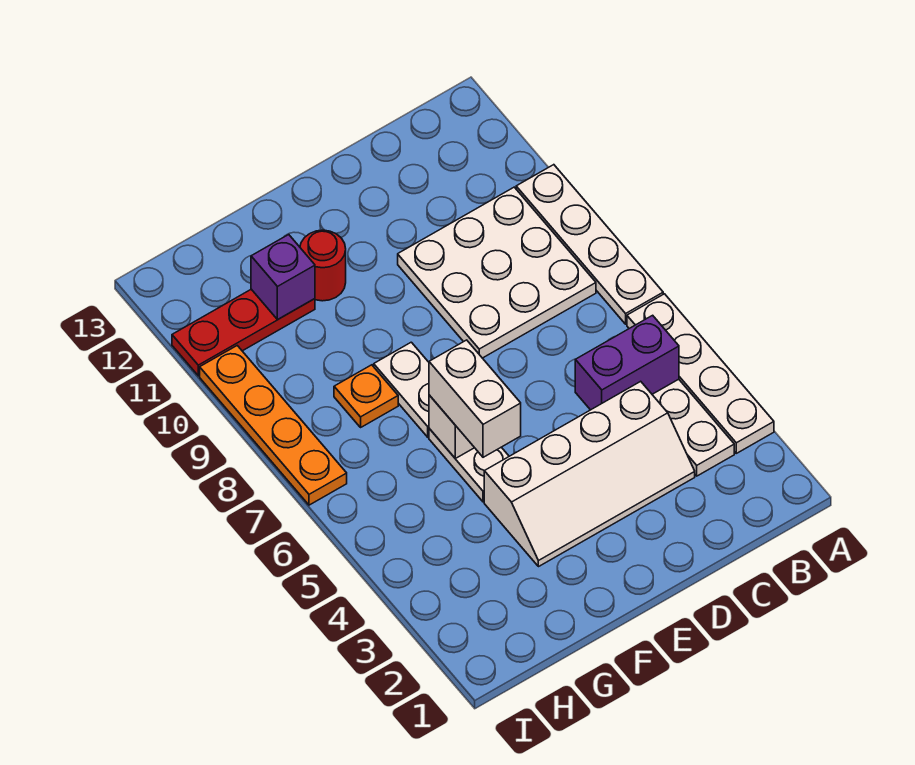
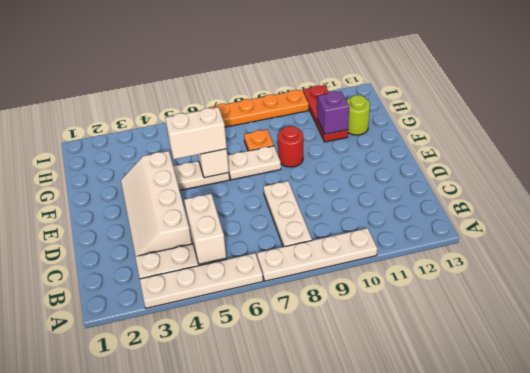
purple brick B5:C5 level 2 -> white brick B5:C5 level 2
white plate B8:D10 level 1 -> white plate B8:D8 level 1
red round brick F11 level 1 -> red round brick F9 level 1
none -> lime round brick G12 level 1

